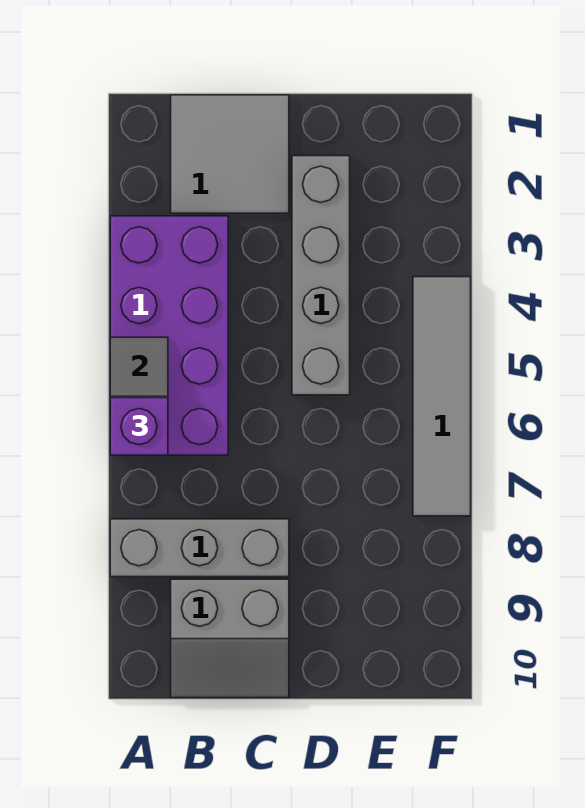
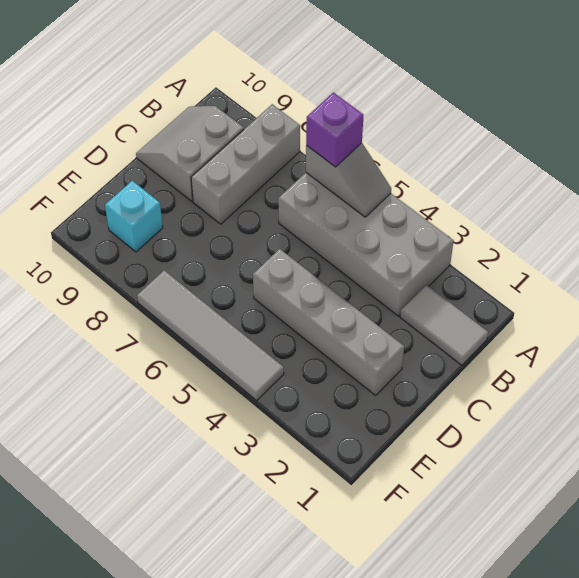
purple brick A3:B6 level 1 -> grey brick A3:B6 level 1
grey tile B1:C2 level 1 -> grey tile B1:B2 level 1
none -> cyan brick E9 level 1

